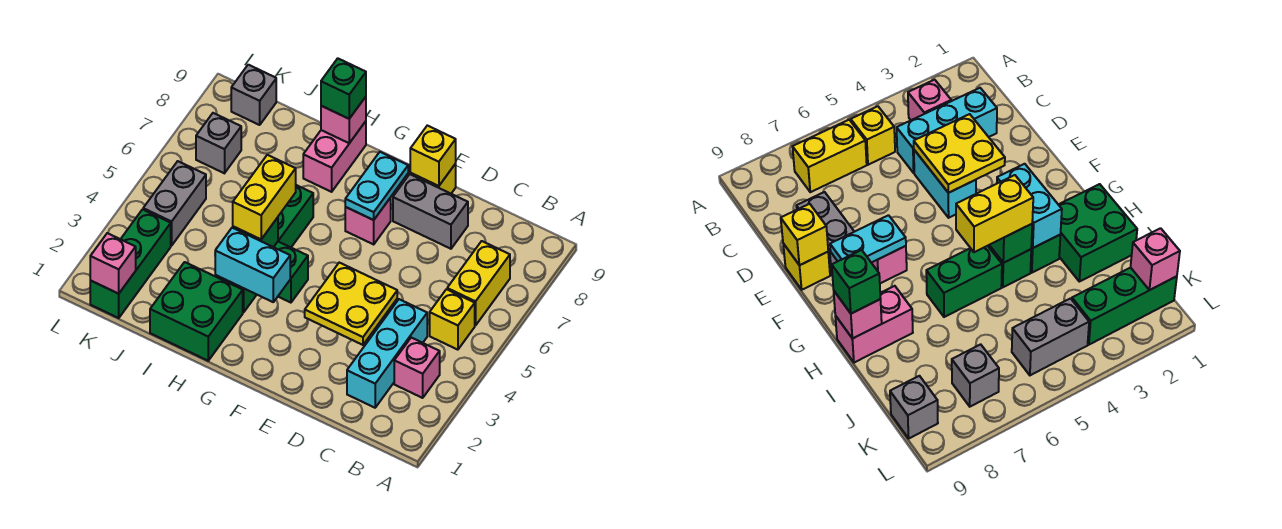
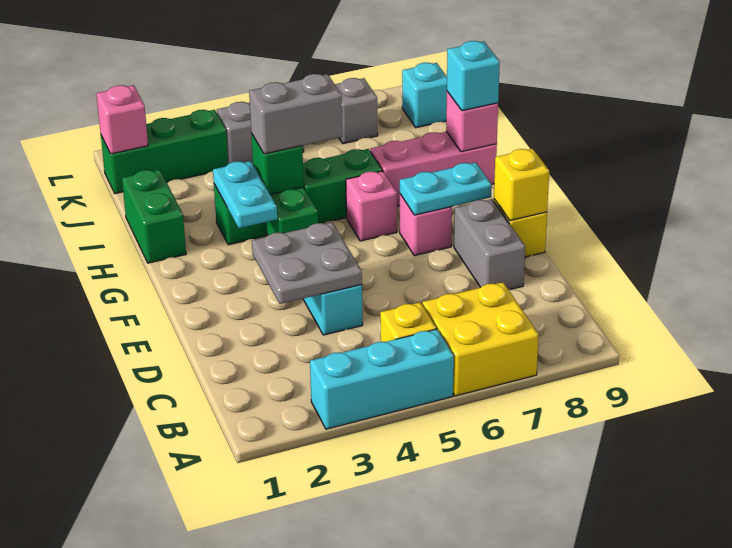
pink brick B3 level 1 -> pink brick G6 level 1
yellow brick B6:B7 level 1 -> yellow brick A6:B7 level 1
cyan brick C2:C4 level 1 -> cyan brick A3:A5 level 1
yellow plate D3:E4 level 2 -> grey plate D3:E4 level 2
cyan brick G3:H3 level 2 -> cyan plate G3:H3 level 2
green brick H1:I2 level 1 -> green brick H1:I1 level 1
yellow brick H4:H5 level 3 -> grey brick H4:H5 level 3
pink brick H8:H9 level 1 -> pink brick H7:H9 level 1
green brick H9 level 3 -> cyan brick H9 level 3
grey brick K9 level 1 -> cyan brick K9 level 1

